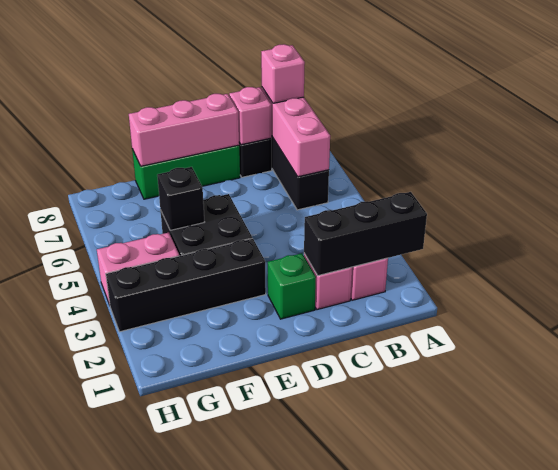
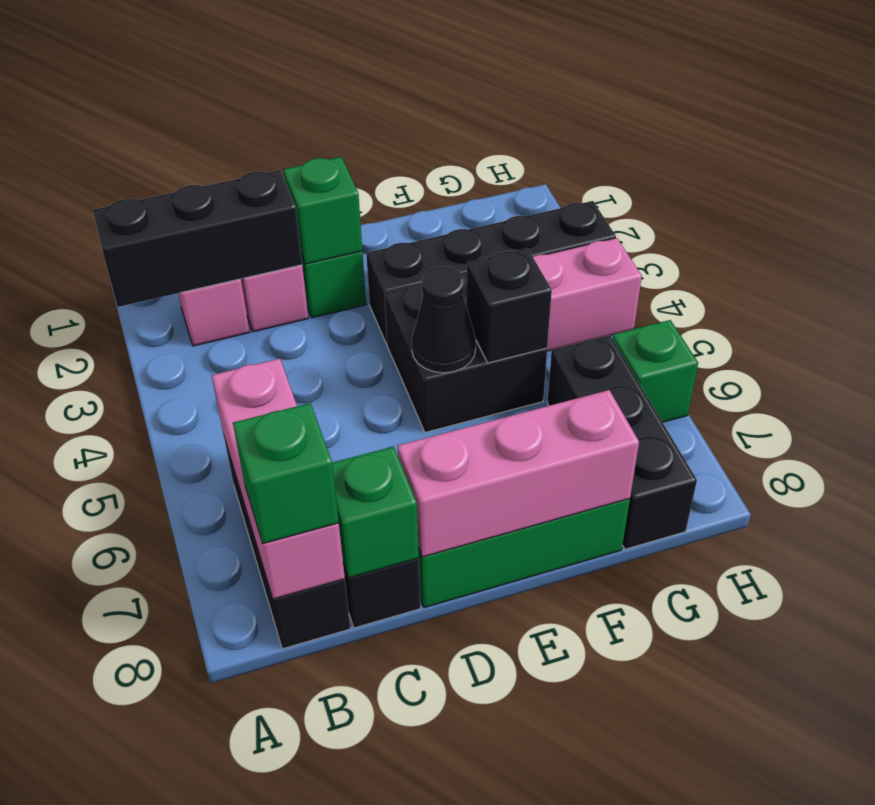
pink brick B8 level 3 -> green brick B8 level 3
pink brick C8 level 2 -> green brick C8 level 2
none -> green brick D2 level 2
none -> black cone E5 level 2
none -> black brick G6:G8 level 1
none -> green brick H6 level 1

